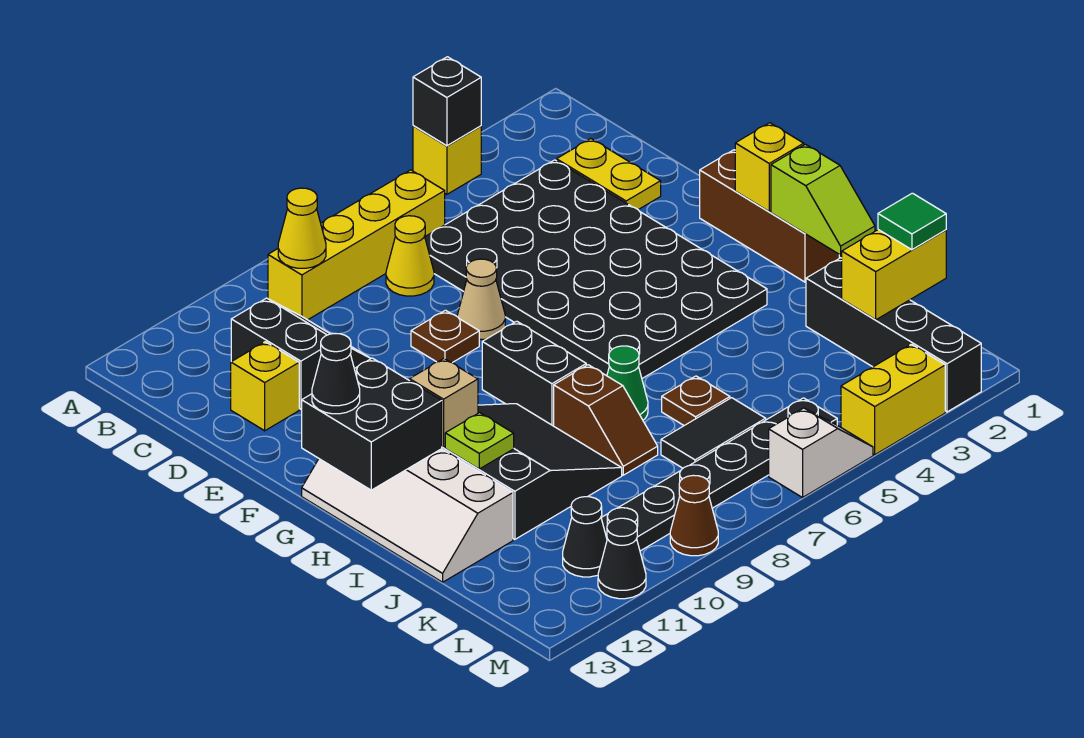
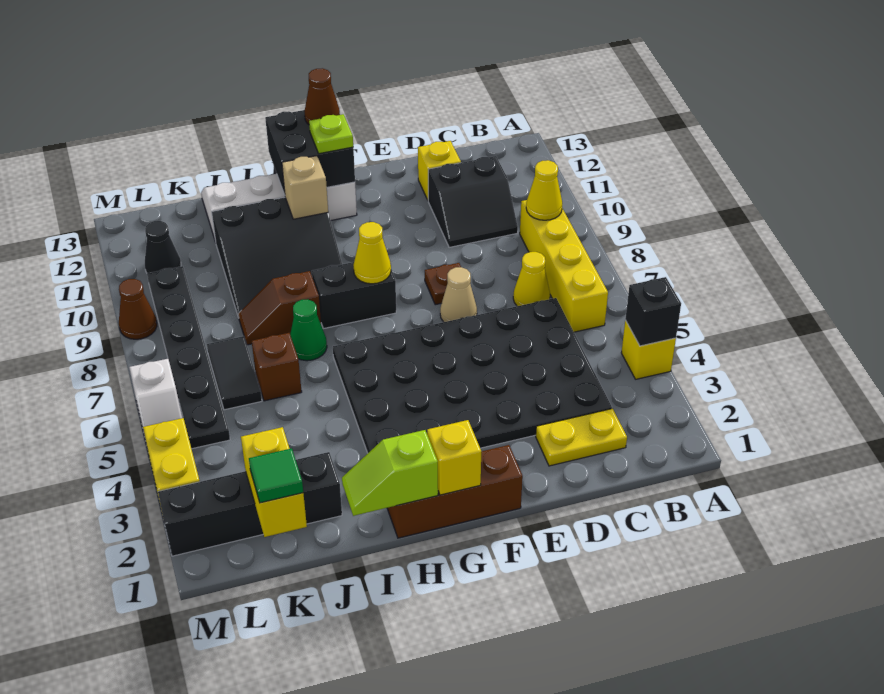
none -> yellow cone G8 level 2
black cone G13 level 3 -> brown cone G13 level 3
lime plate I11 level 2 -> lime plate G12 level 3
brown plate J6 level 1 -> brown brick J6 level 1
black cone M11 level 1 -> none

